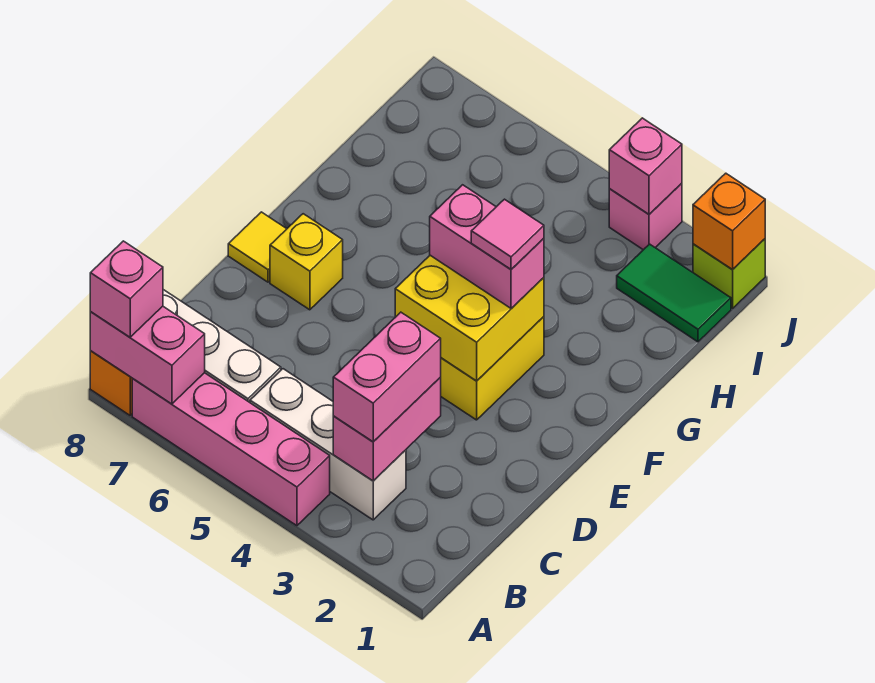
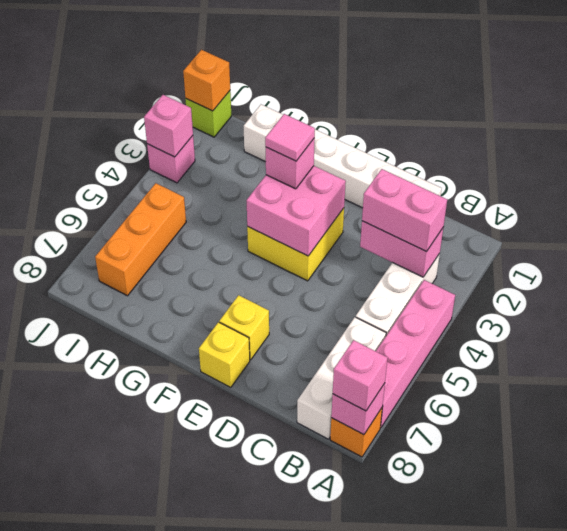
pink brick A7:A8 level 2 -> pink brick A8 level 2
none -> white brick C1:H1 level 1
yellow brick E3:F4 level 2 -> pink brick E3:F4 level 2
yellow tile E8 level 1 -> yellow brick E8 level 1
pink brick F3:F4 level 3 -> pink brick F3 level 3
green tile I1:I2 level 1 -> none
none -> orange brick I5:I7 level 1

